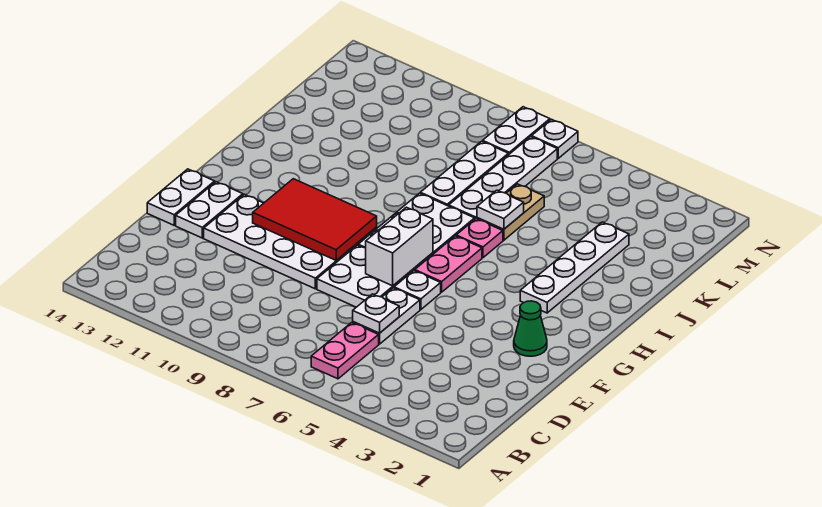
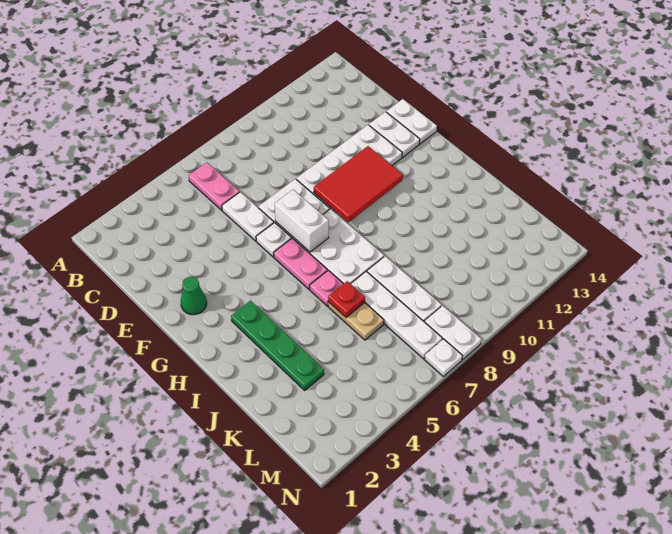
white plate D6 level 2 -> none
white plate H3:K3 level 1 -> green plate H3:K3 level 1
white plate J6 level 2 -> red plate J6 level 2

